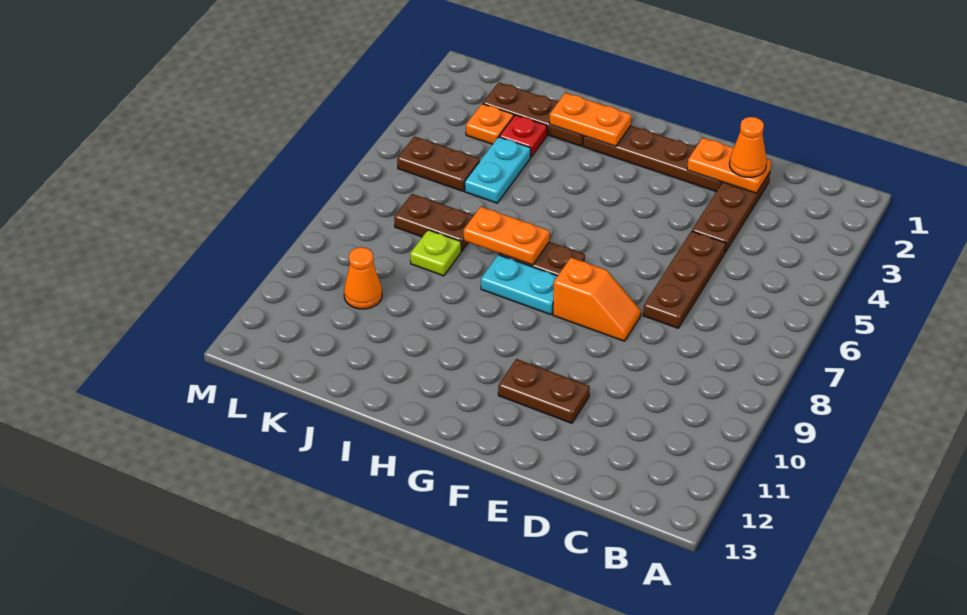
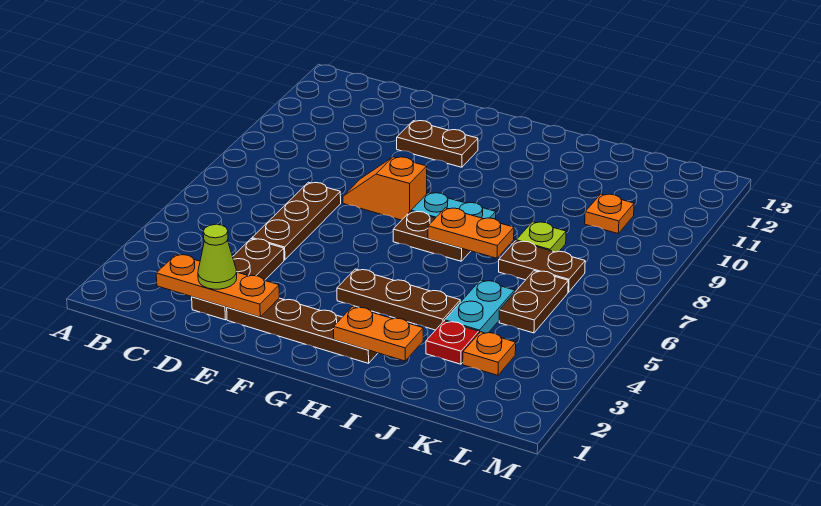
orange plate D2:E2 level 2 -> orange plate C2:E2 level 2
orange cone D2 level 3 -> lime cone D2 level 3
brown plate I2:K2 level 1 -> brown plate G4:I4 level 1
brown plate K5:L5 level 1 -> brown plate K5:K6 level 1
orange cone K10 level 1 -> orange plate K10 level 1

